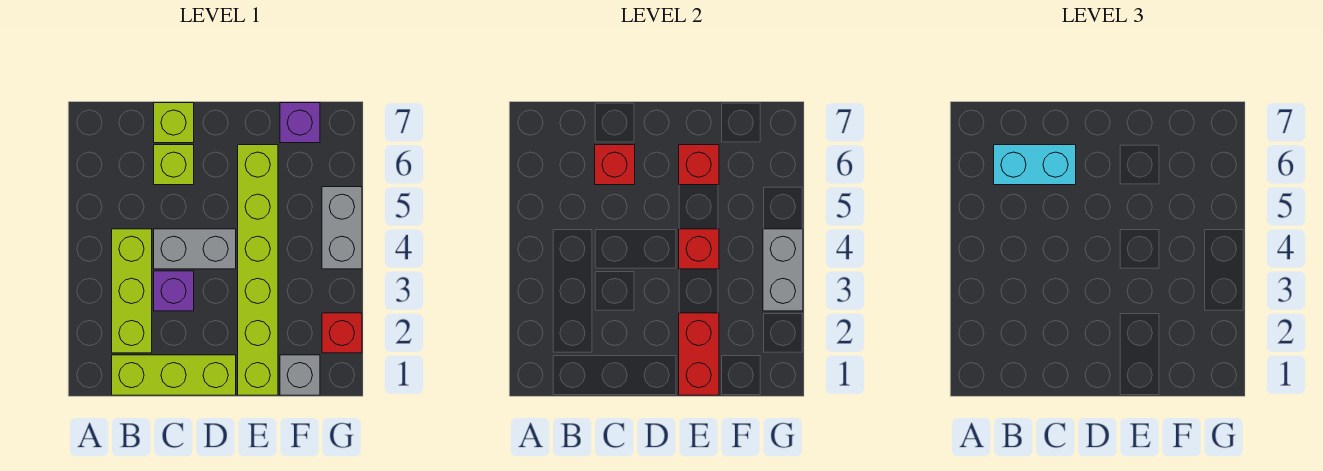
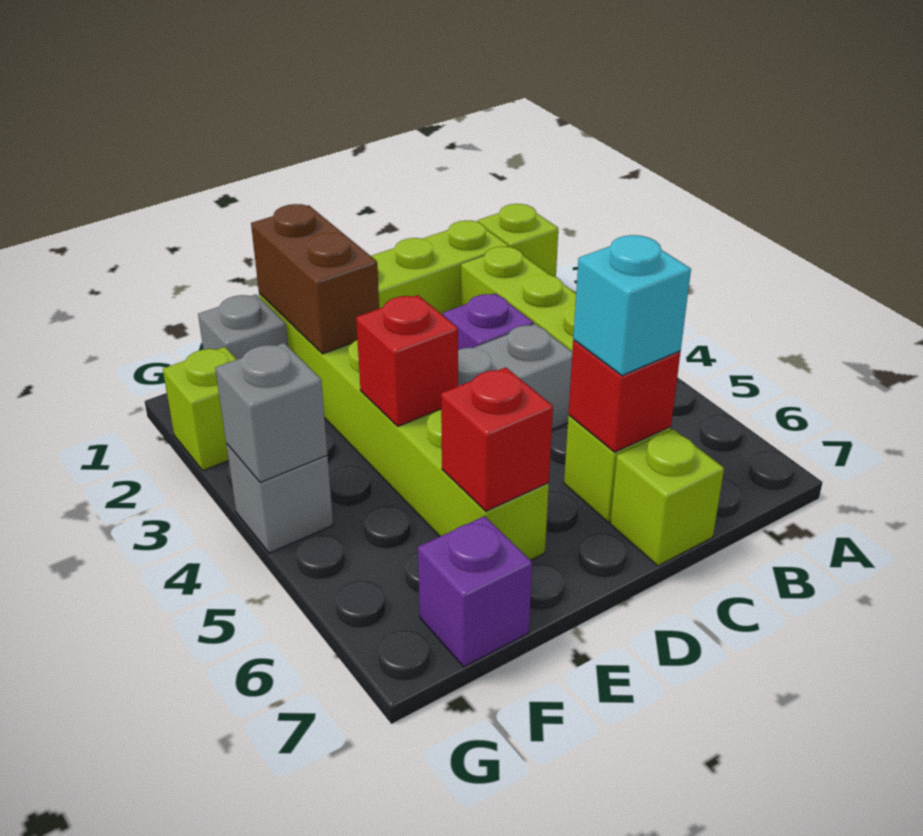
none -> lime brick A1 level 1
cyan brick B6:C6 level 3 -> cyan brick C6 level 3
red brick E1:E2 level 2 -> brown brick E1:E2 level 2
red brick G2 level 1 -> lime brick G2 level 1
grey brick G3:G4 level 2 -> grey brick G4 level 2
grey brick G4:G5 level 1 -> grey brick G4 level 1

